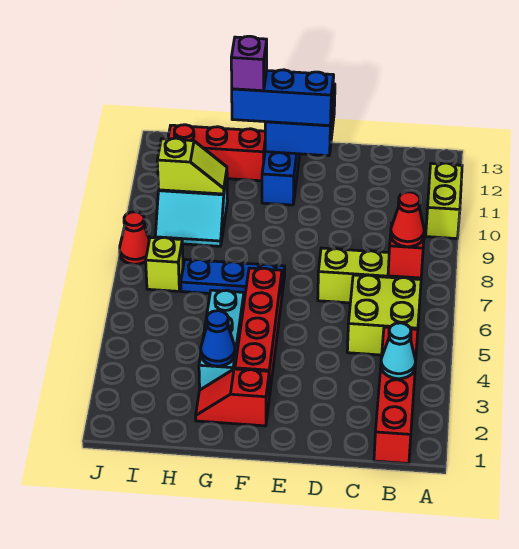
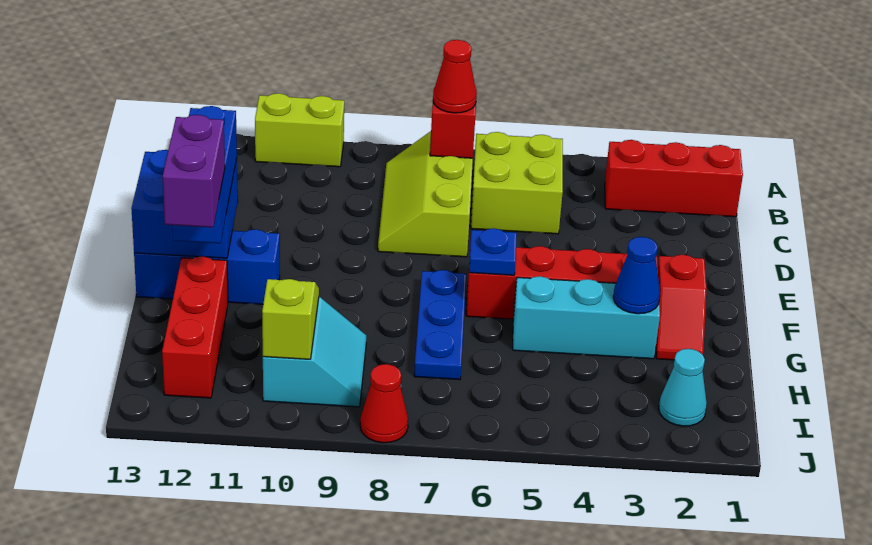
red brick B1:B4 level 1 -> red brick B1:B3 level 1
cyan cone B3 level 2 -> cyan cone I2 level 1
none -> blue plate F6 level 2
purple brick G12 level 4 -> purple brick G12:H12 level 4
lime brick I7 level 1 -> none

